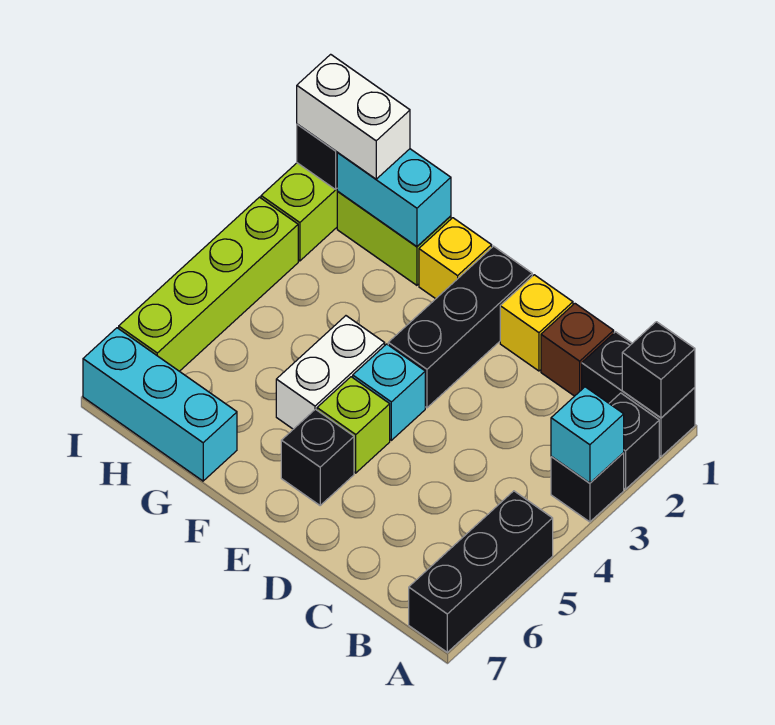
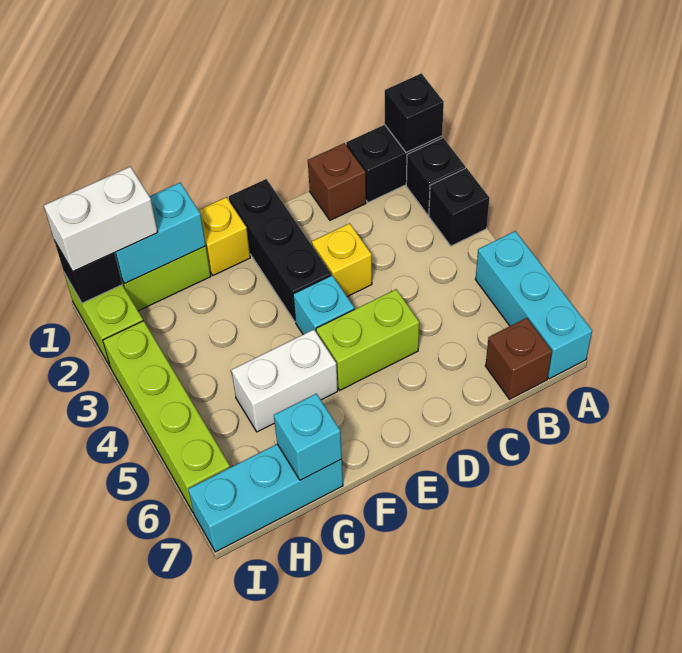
cyan brick A3 level 2 -> cyan brick G7 level 2
black brick A5:A7 level 1 -> cyan brick A5:A7 level 1
none -> brown brick B7 level 1
yellow brick D1 level 1 -> yellow brick D3 level 1
lime brick E5 level 1 -> lime brick D5:E5 level 1
black brick E6 level 1 -> none
white brick F4:F5 level 1 -> white brick F5:G5 level 1

